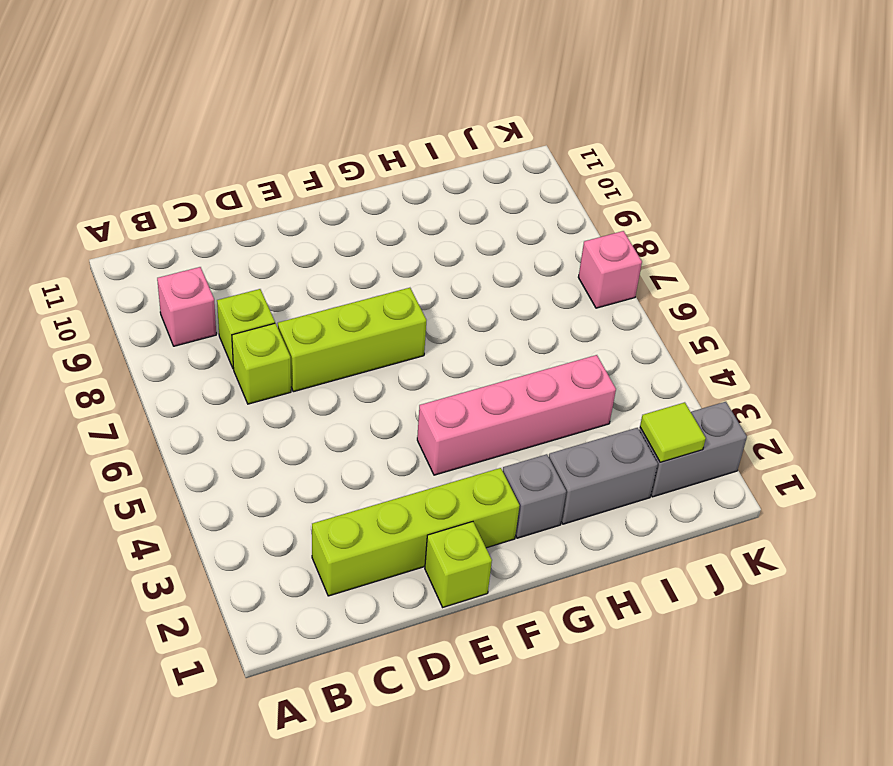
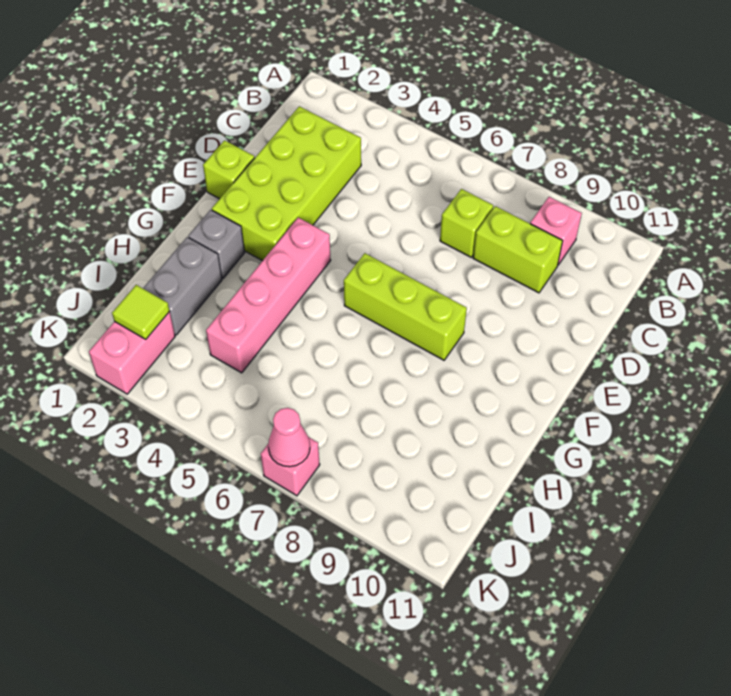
lime brick C2:F2 level 1 -> lime brick C2:F3 level 1
lime brick C8 level 1 -> lime brick C8:C9 level 1
lime brick D7:F7 level 1 -> lime brick F6:F8 level 1
grey brick J2:K2 level 1 -> pink brick J2:K2 level 1
none -> pink cone K7 level 2

